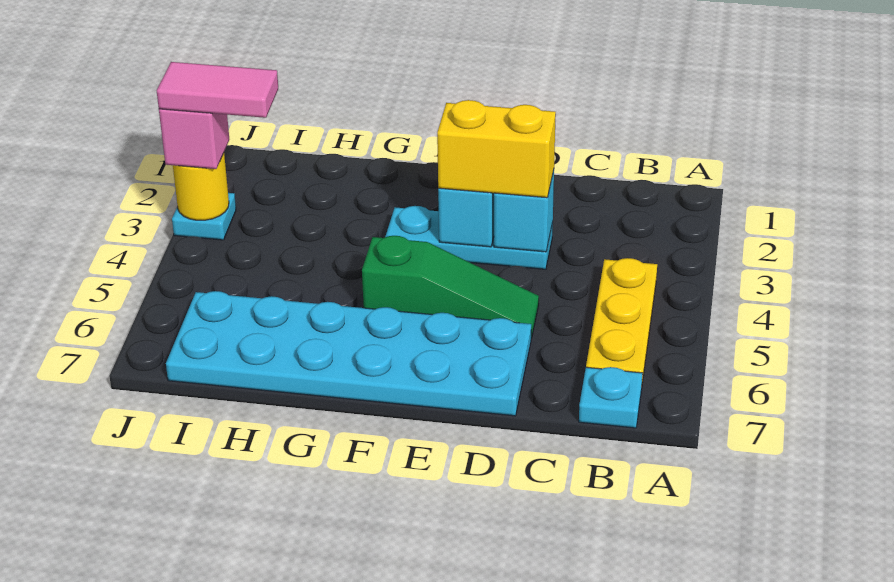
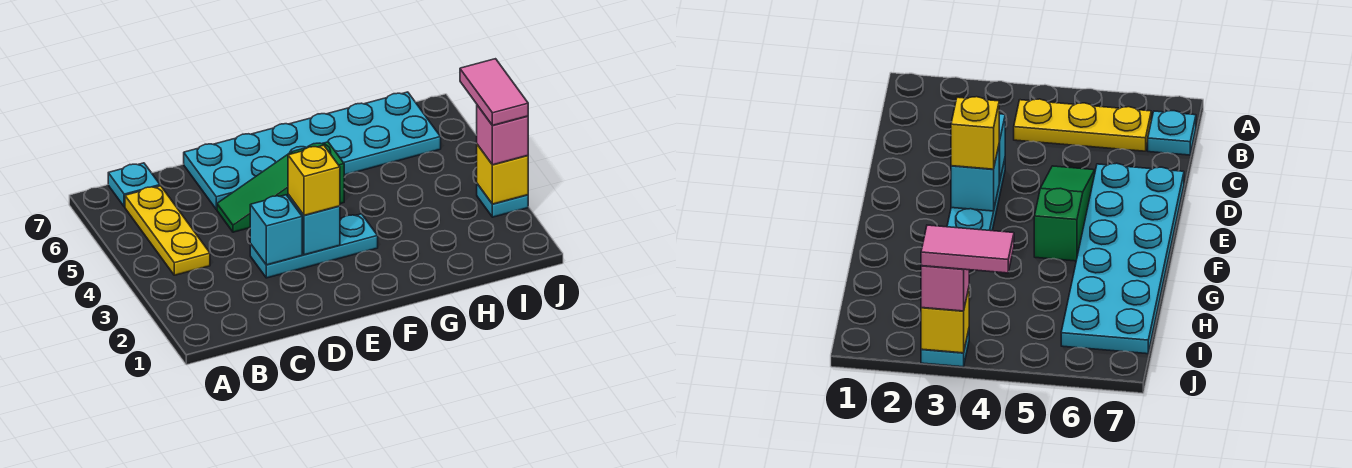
yellow brick D3:E3 level 3 -> yellow brick E3 level 3
pink tile I3:J3 level 4 -> pink tile J3:J4 level 4
yellow round brick J3 level 2 -> yellow brick J3 level 2

